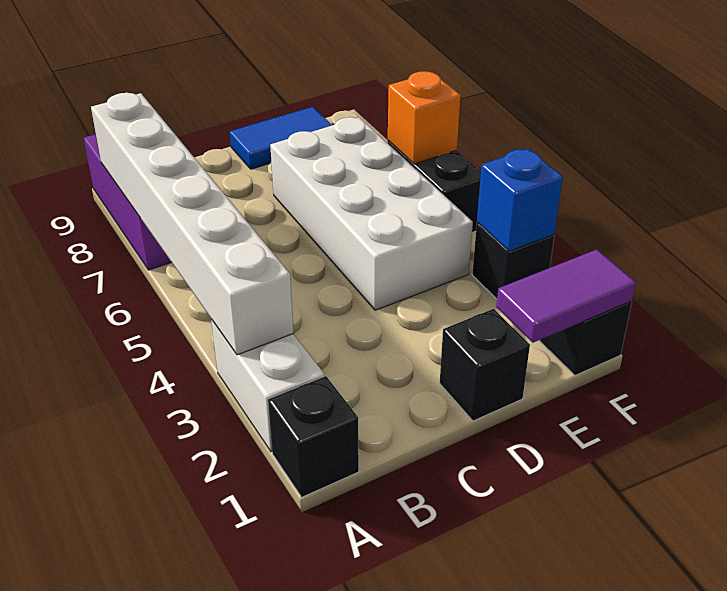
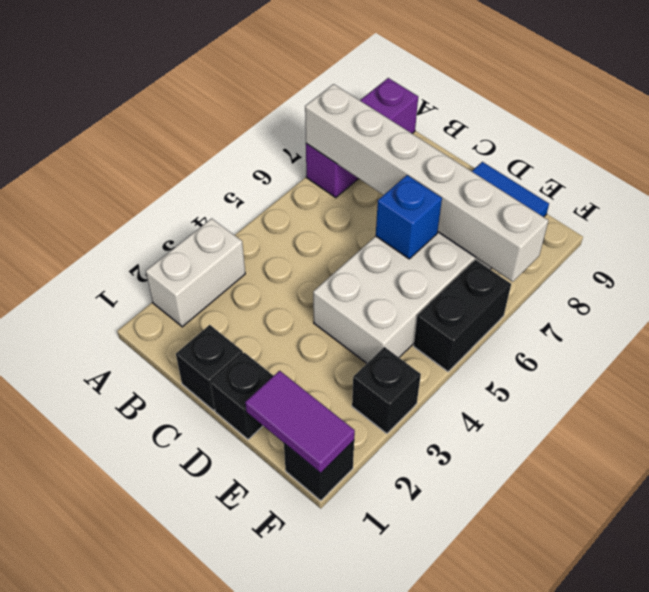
black brick A1 level 1 -> black brick C1 level 1
white brick A3:A8 level 2 -> white brick A7:F7 level 2
blue brick F3 level 2 -> blue brick D6 level 2
orange brick F6 level 2 -> none

